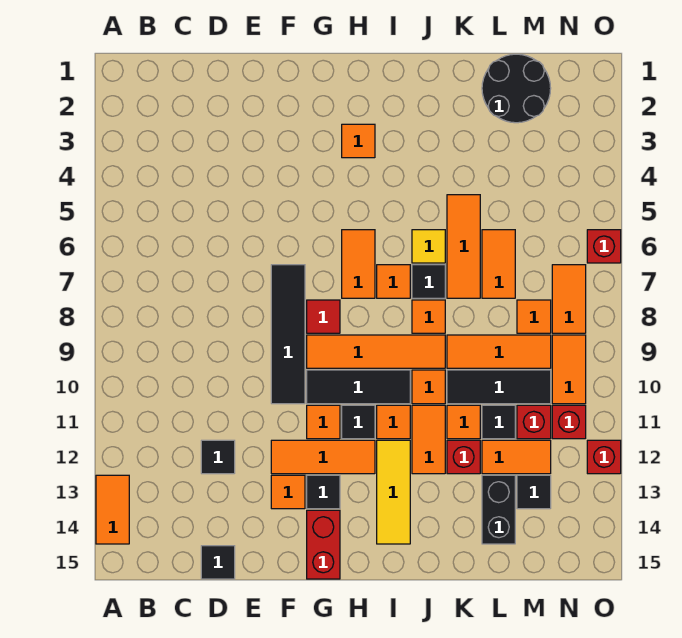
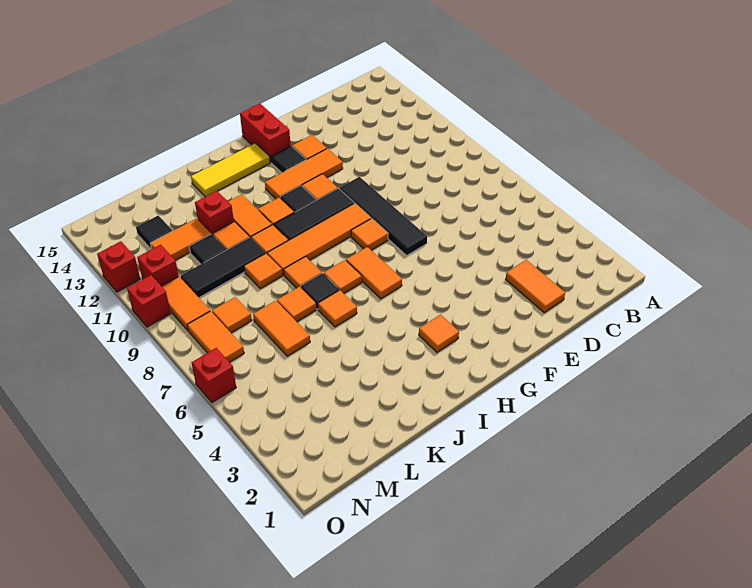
orange tile A13:A14 level 1 -> orange tile D2:D3 level 1
black tile D12 level 1 -> none
black tile D15 level 1 -> none
red tile G8 level 1 -> orange tile G8 level 1
yellow tile I12:I14 level 1 -> yellow tile H14:J14 level 1
yellow tile J6 level 1 -> orange tile J6 level 1
orange tile K5:K7 level 1 -> orange tile K7 level 1
orange tile K9:M9 level 1 -> orange tile K9 level 1
black round brick L1:M2 level 1 -> none
black brick L13:L14 level 1 -> none
red brick M11 level 1 -> red brick O10 level 1

